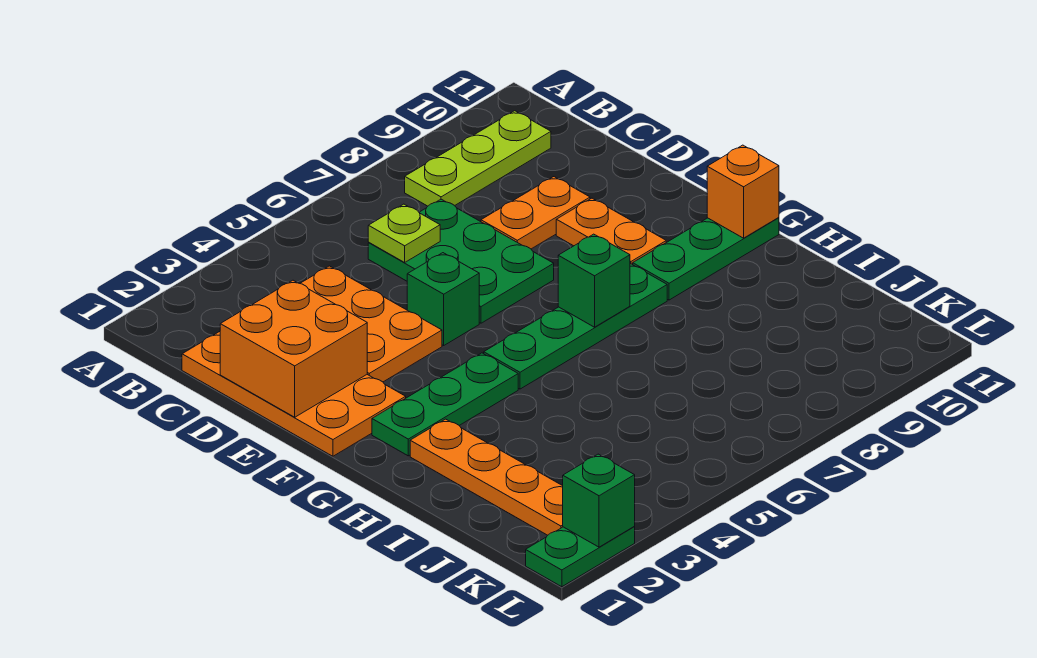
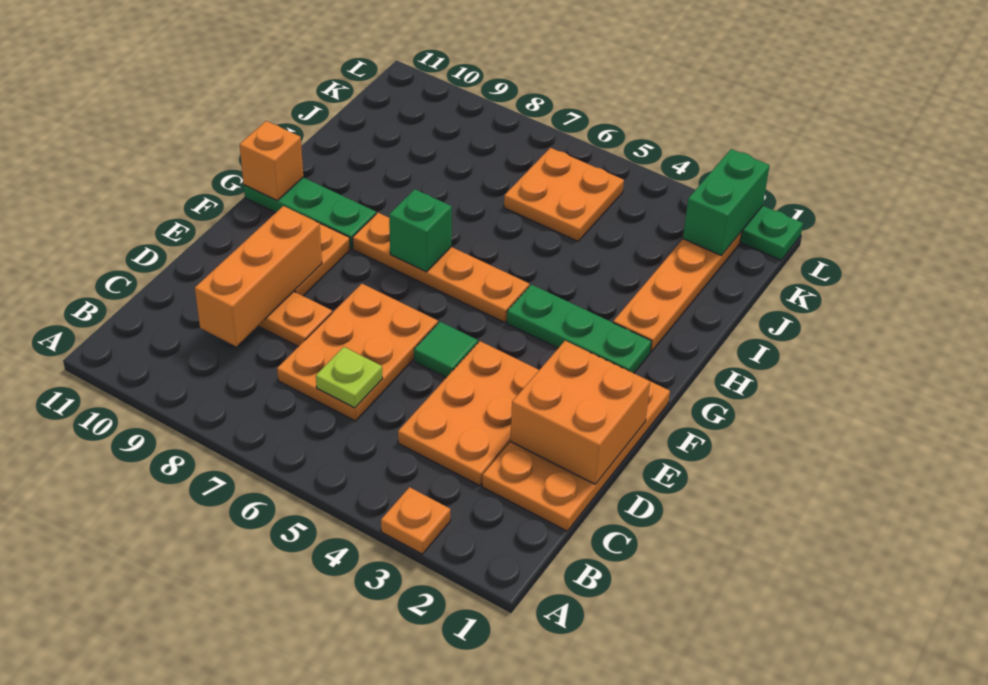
none -> orange plate A3 level 1
lime plate B8:B10 level 1 -> none
green plate C6:E7 level 1 -> orange plate C6:E7 level 1
none -> orange brick C9:E9 level 2
green brick E5 level 1 -> green tile E5 level 1
green plate G5:G8 level 1 -> orange plate G5:G8 level 1
none -> orange plate J5:K6 level 1
green brick L2 level 2 -> green brick K2:L2 level 2

